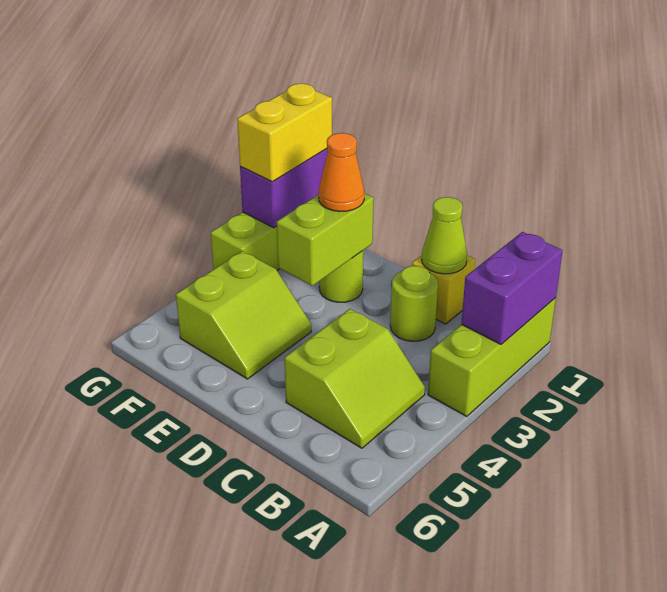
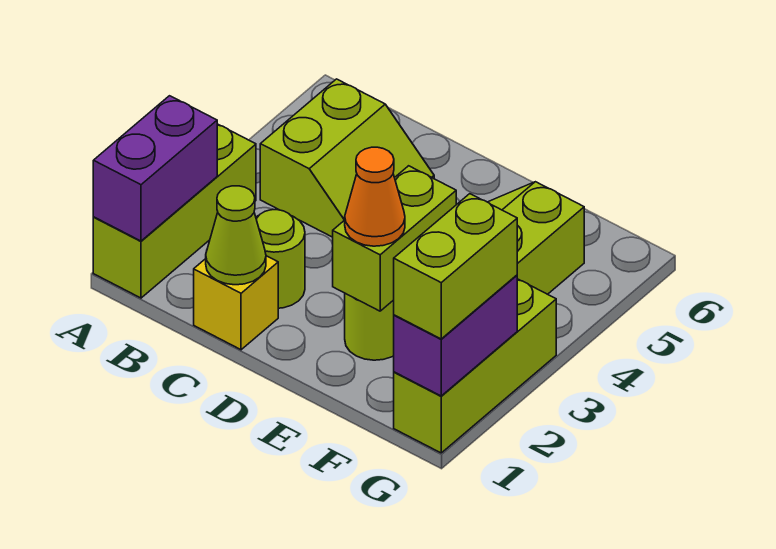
lime slope B4:C5 level 1 top C -> lime slope B4:C5 level 1 top B
yellow brick G1:G2 level 3 -> lime brick G1:G2 level 3

